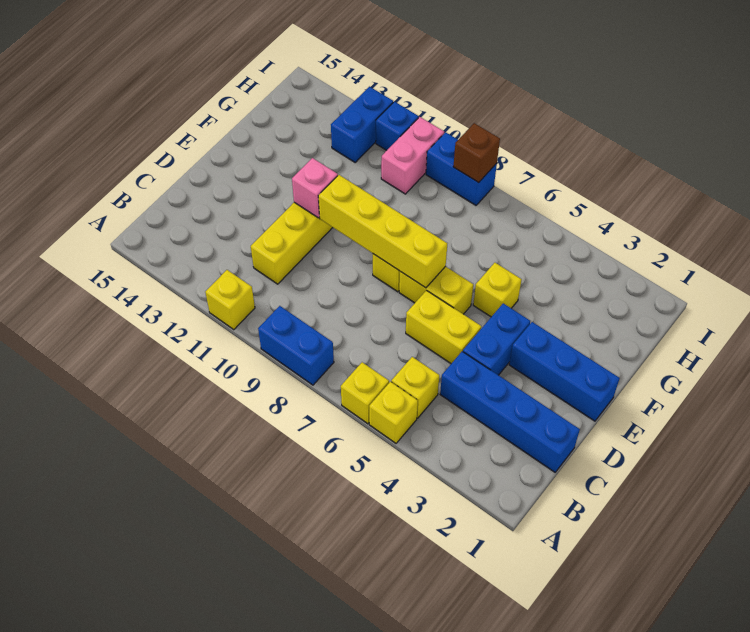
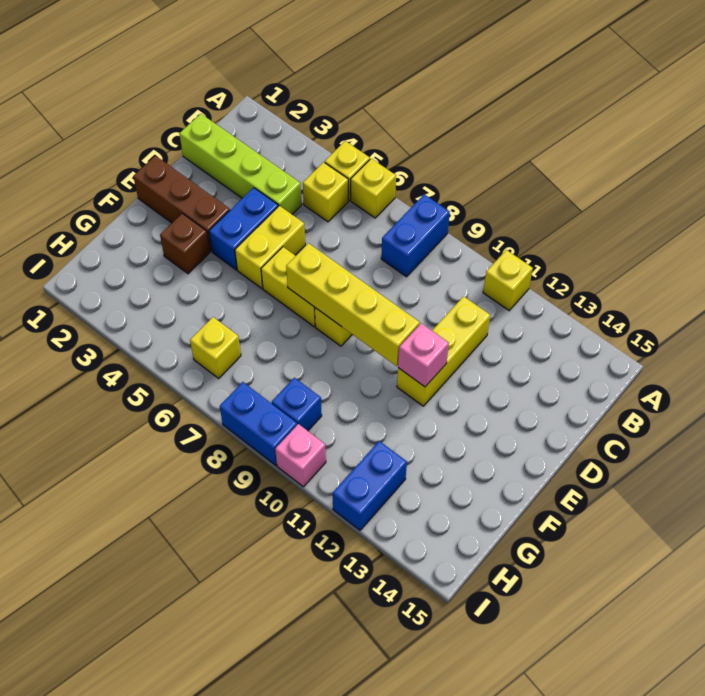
blue brick A8:A9 level 1 -> blue brick A8:B8 level 1
blue brick C1:C4 level 1 -> lime brick C1:C4 level 1
yellow brick D5:D6 level 1 -> yellow brick D5:E5 level 1
blue brick E1:E3 level 1 -> brown brick E1:E3 level 1
yellow brick F5 level 1 -> yellow brick H6 level 1
pink brick H10:I10 level 1 -> pink brick I10 level 1
brown brick I8 level 2 -> brown brick F3 level 1
blue brick I11 level 1 -> blue brick H9 level 1

